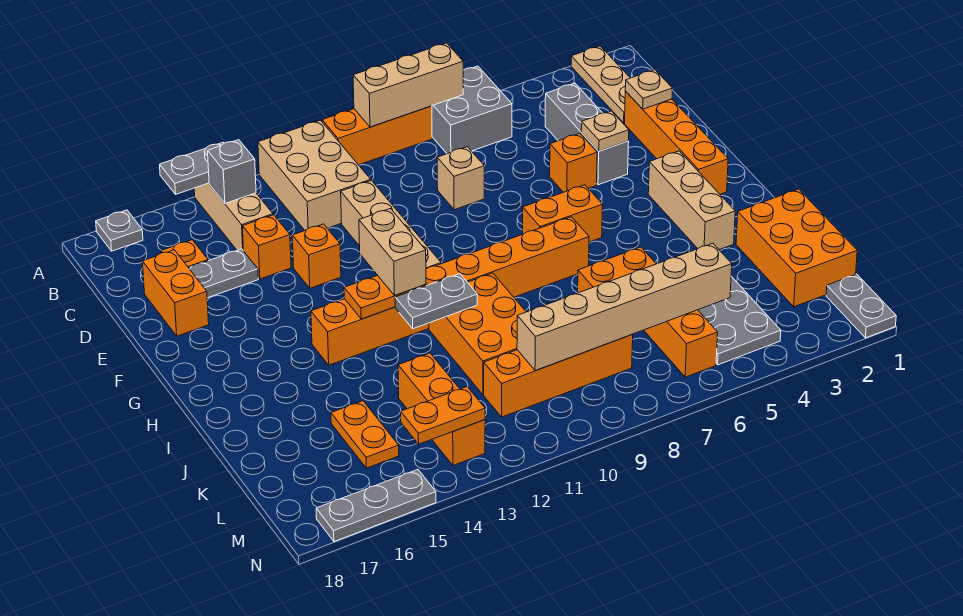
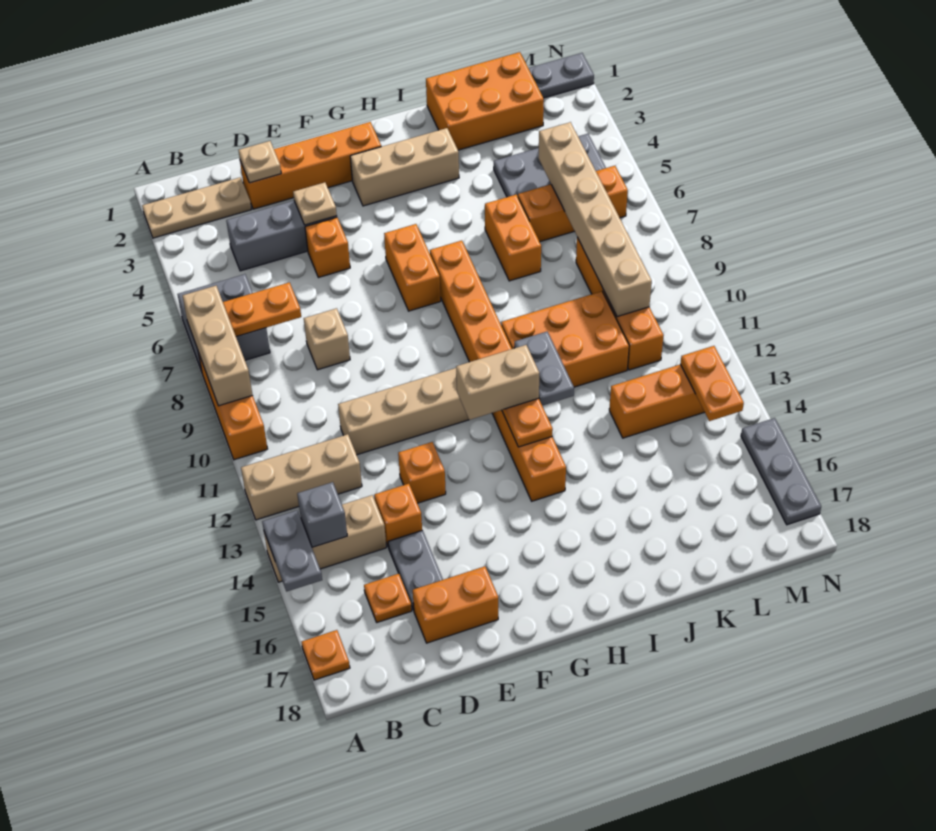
tan brick A11:C12 level 1 -> tan brick A12:C12 level 1
grey plate A17 level 1 -> orange plate A17 level 1
orange plate K15:L15 level 1 -> orange plate B7:C7 level 2

